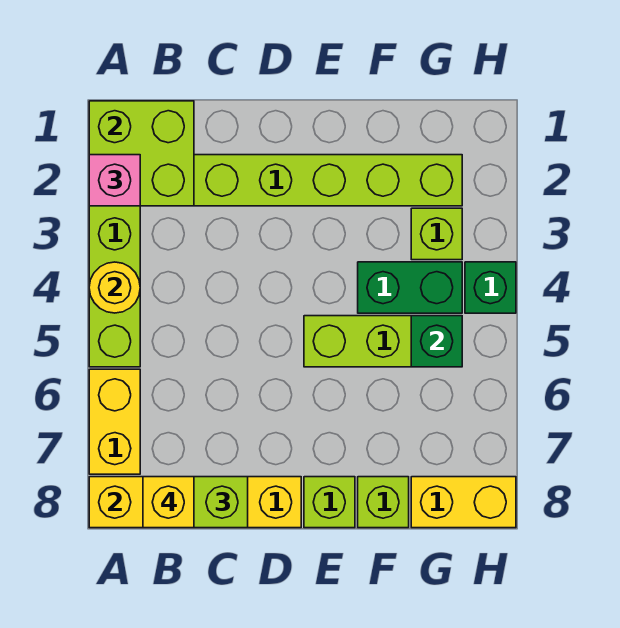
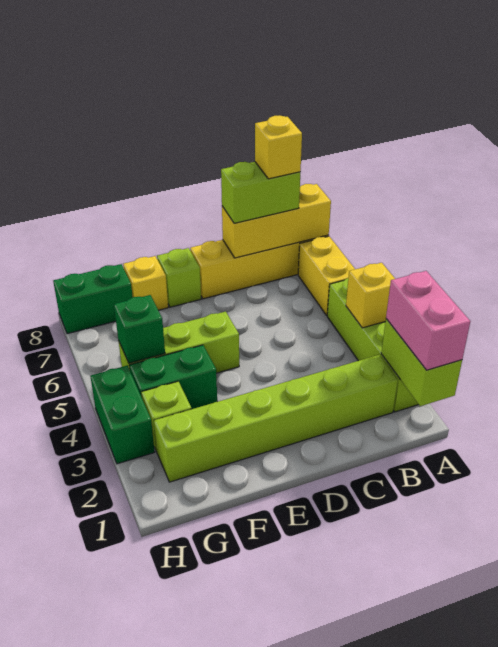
lime brick A1:B2 level 2 -> lime brick A1:A2 level 2
pink brick A2 level 3 -> pink brick A1:A2 level 3
yellow round brick A4 level 2 -> yellow brick A4 level 2
lime brick F8 level 1 -> yellow brick F8 level 1
yellow brick G8:H8 level 1 -> green brick G8:H8 level 1
green brick H4 level 1 -> green brick H3:H4 level 1

